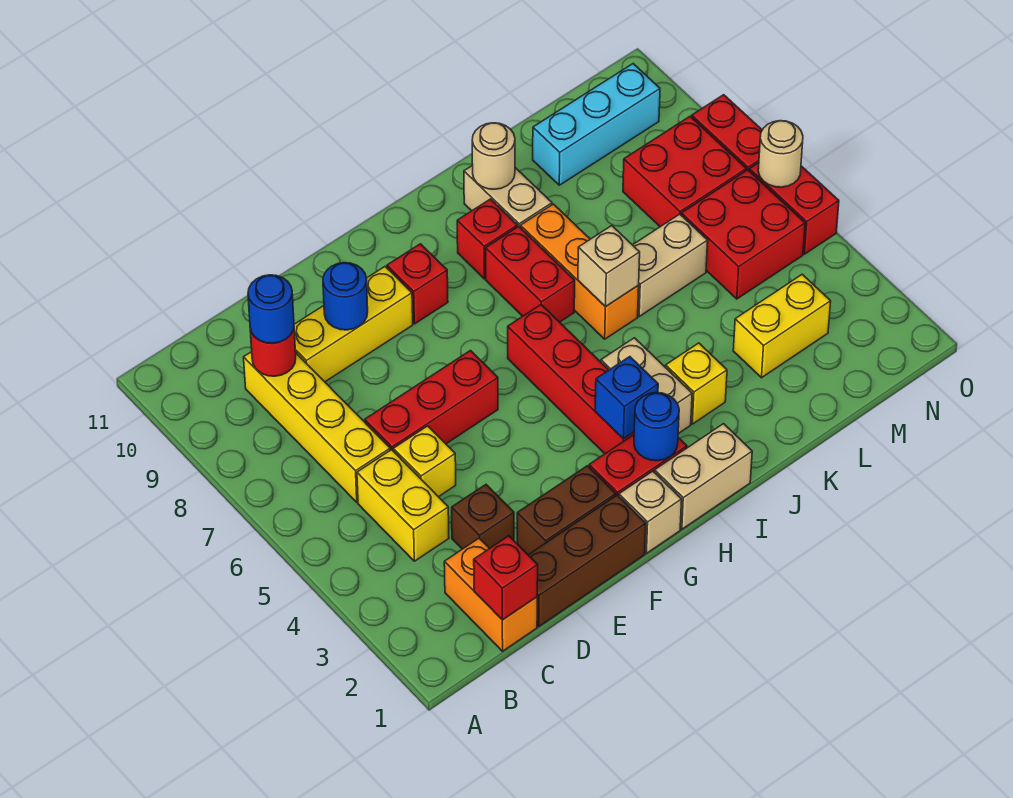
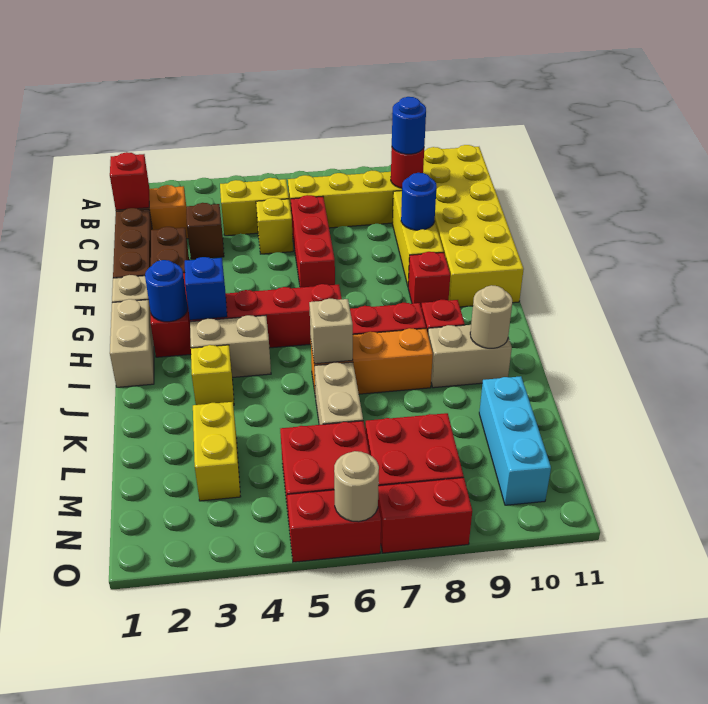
none -> yellow brick B10:G11 level 1

